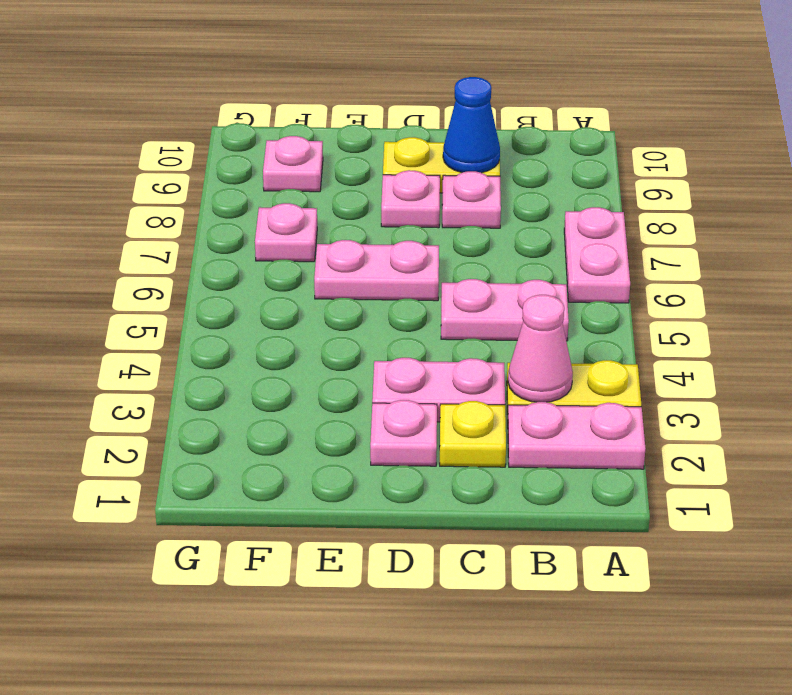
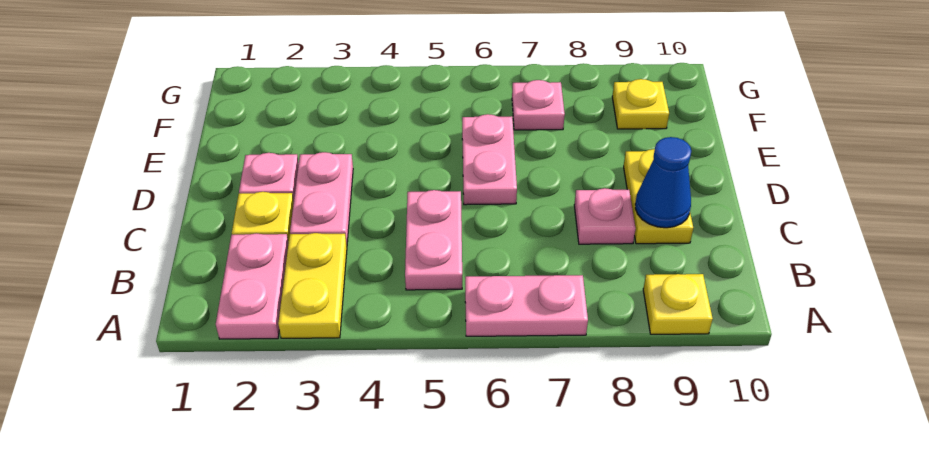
none -> yellow plate A9 level 1
pink cone B3 level 2 -> none
pink plate D8 level 1 -> none
pink plate F9 level 1 -> yellow plate F9 level 1

